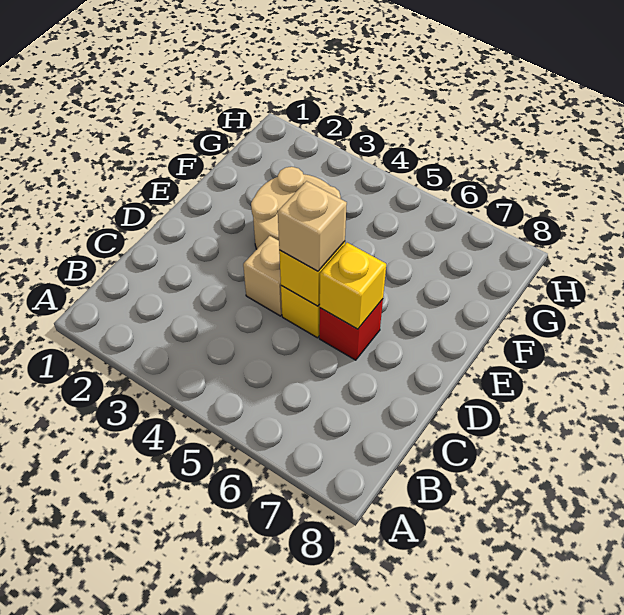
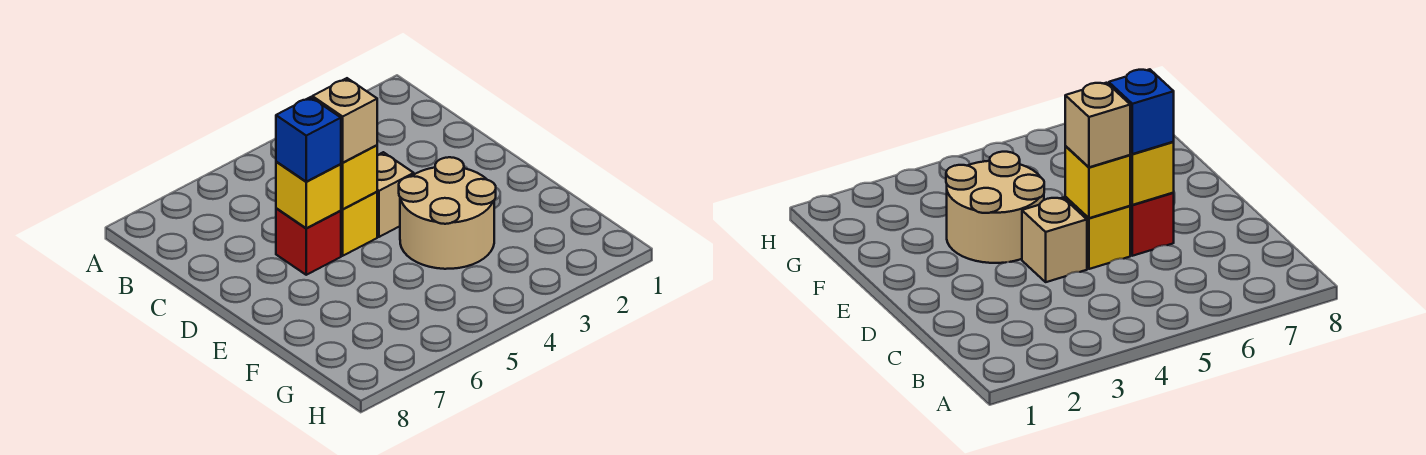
none -> blue brick D6 level 3

